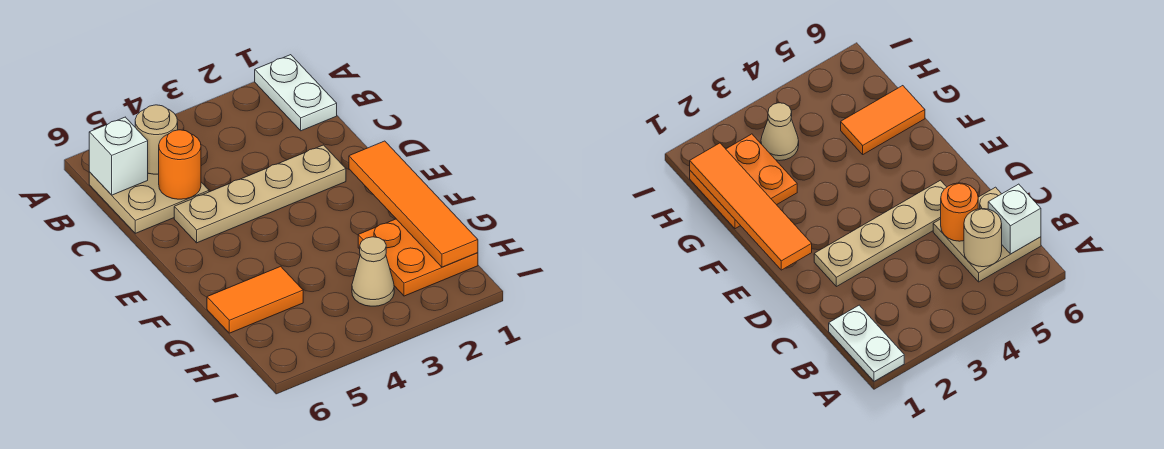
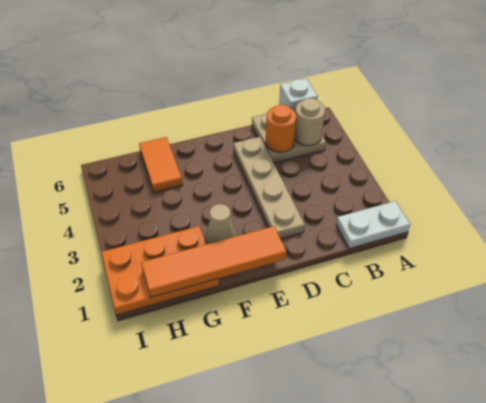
orange plate G1:H2 level 1 -> orange plate G1:I2 level 1
tan cone H3 level 1 -> tan cone F2 level 1

